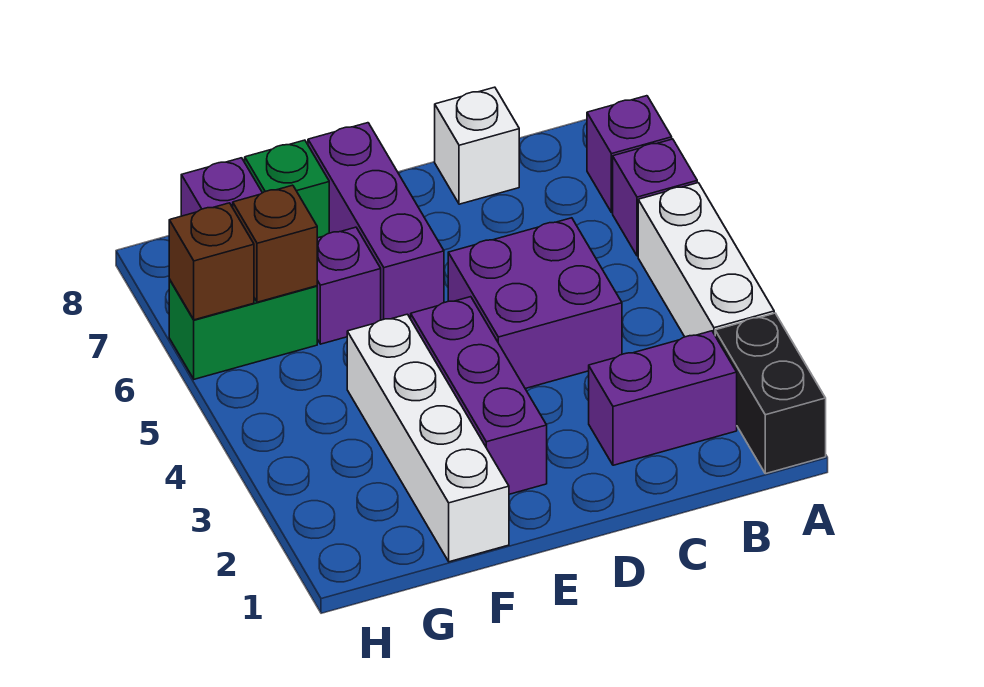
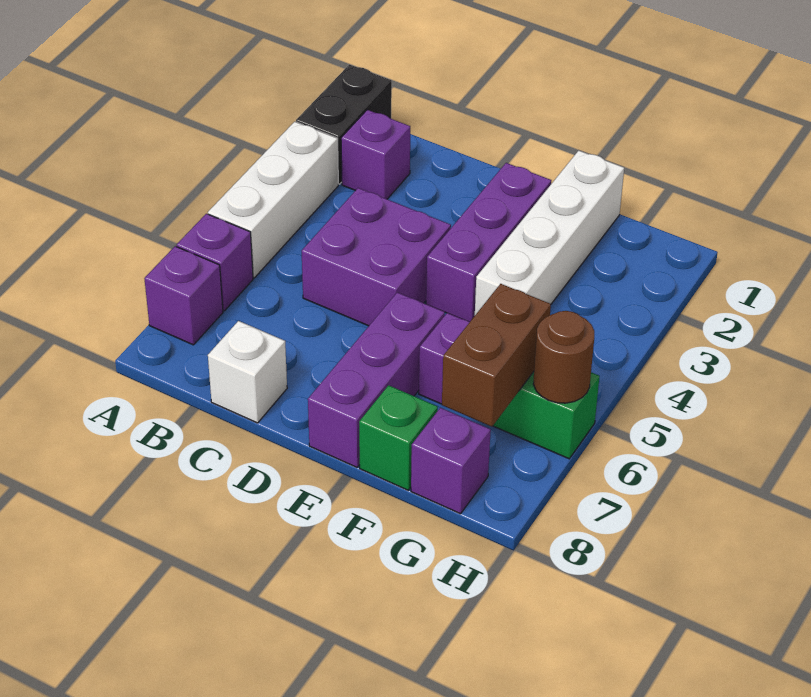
purple brick B2:C2 level 1 -> purple brick B2 level 1
brown brick G6 level 2 -> brown brick G6:G7 level 2
brown brick H6 level 2 -> brown round brick H6 level 2

